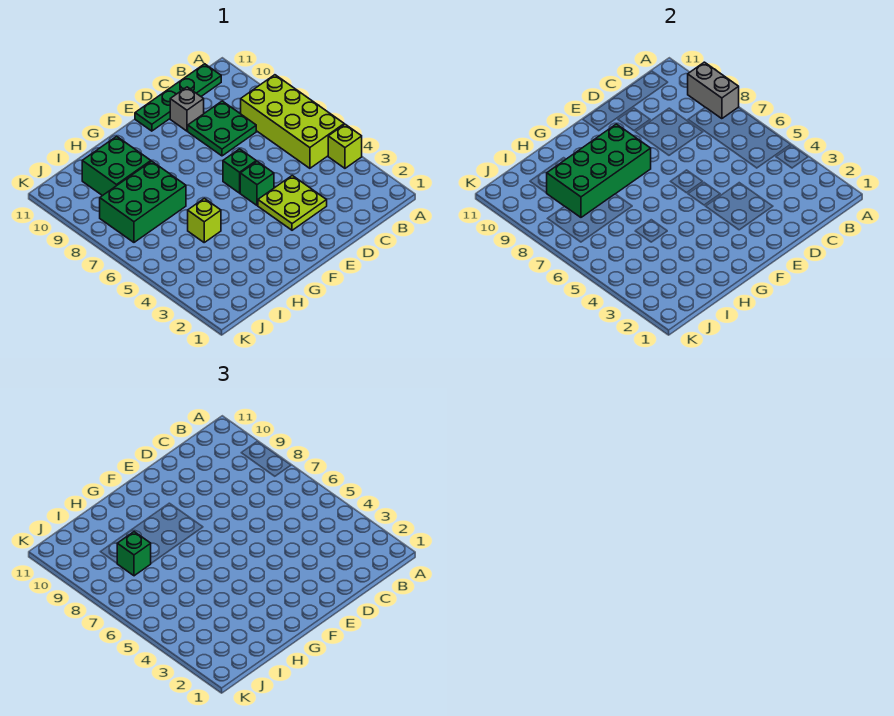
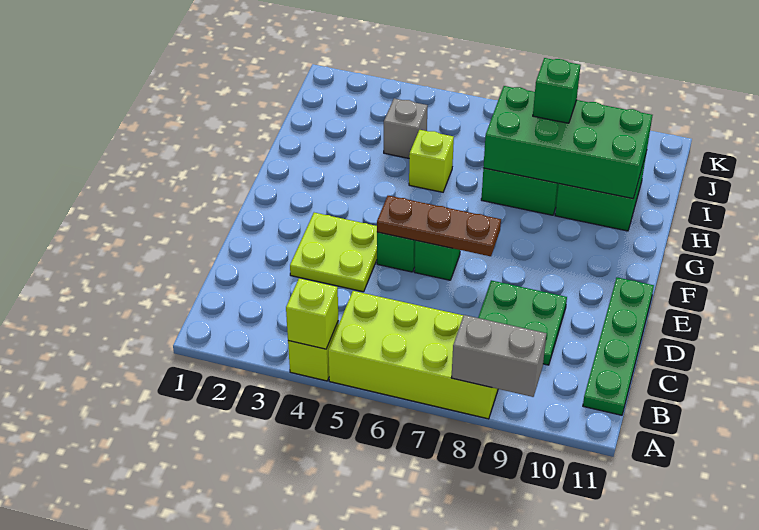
none -> lime brick A4 level 2
grey brick D10 level 1 -> grey brick I4 level 1
none -> brown plate E5:E7 level 2
green brick F8:I9 level 2 -> green brick H7:I10 level 2

